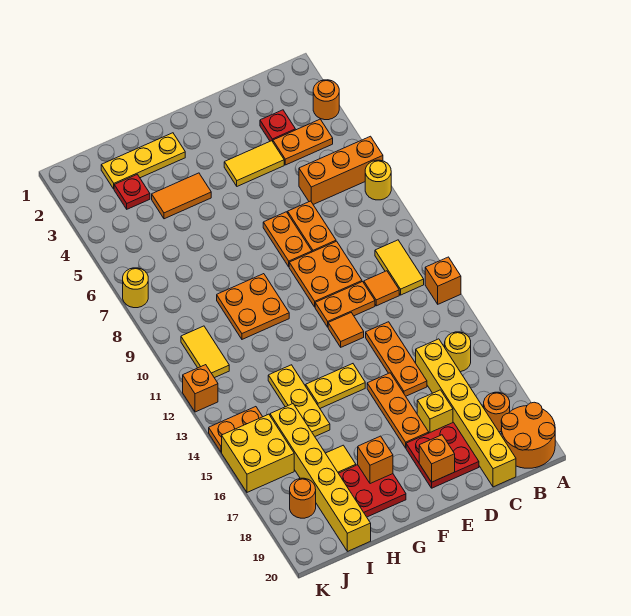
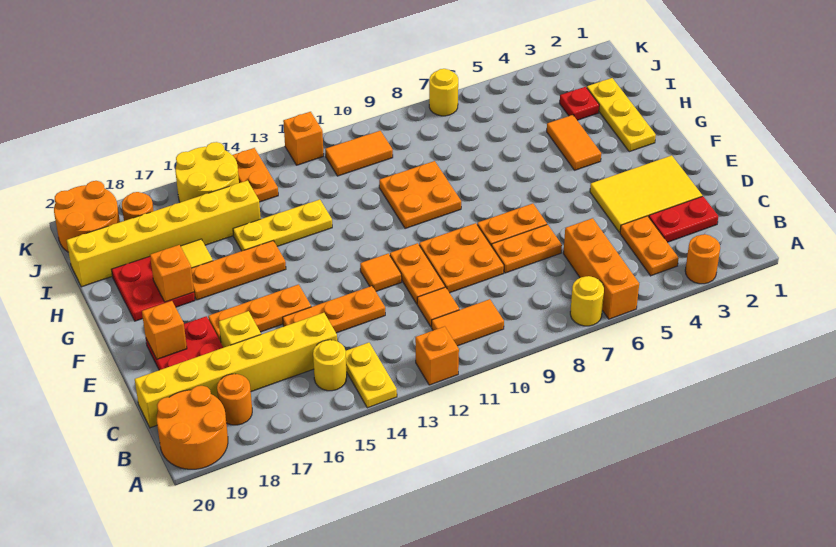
yellow tile B10:B11 level 1 -> orange tile B10:B11 level 1
red plate C3 level 1 -> red plate C2:C3 level 1
yellow tile D4:E4 level 1 -> yellow tile D2:E4 level 1
yellow plate F14:G14 level 1 -> yellow plate A14:B14 level 1
none -> orange plate G15:G17 level 1
yellow tile J10:J11 level 1 -> orange tile J10:J11 level 1
yellow brick J15:K16 level 1 -> yellow round brick J15:K16 level 1
none -> orange round brick J19:K20 level 1

